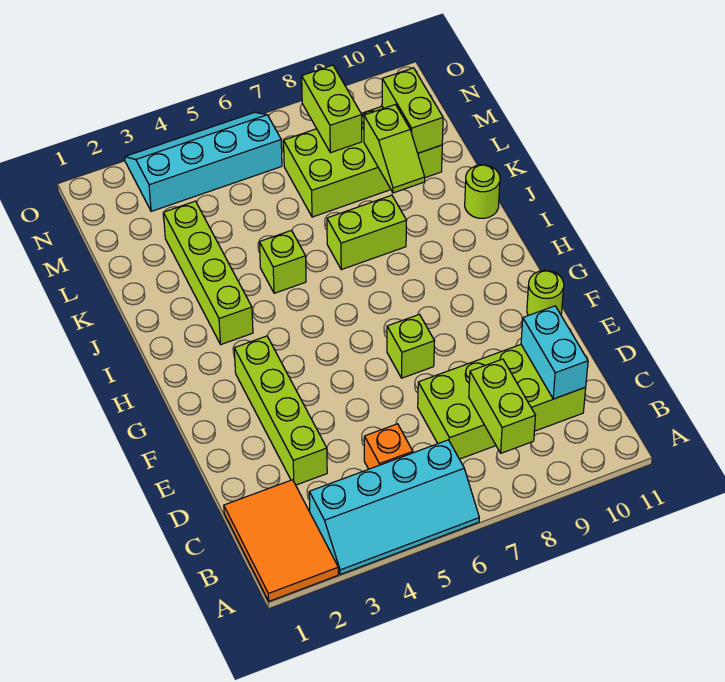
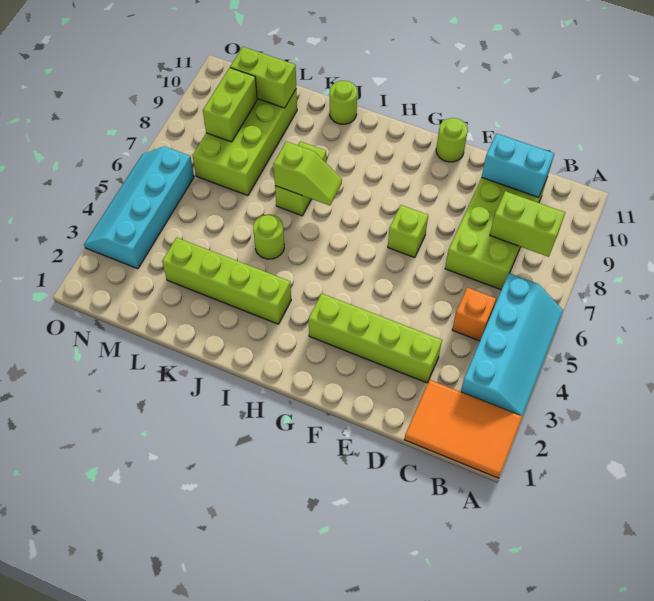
lime brick J5 level 1 -> lime round brick J5 level 1
lime slope K9:L9 level 2 top L -> lime slope I7:J7 level 2 top J
lime brick M8:N8 level 2 -> lime brick M8:M9 level 2

